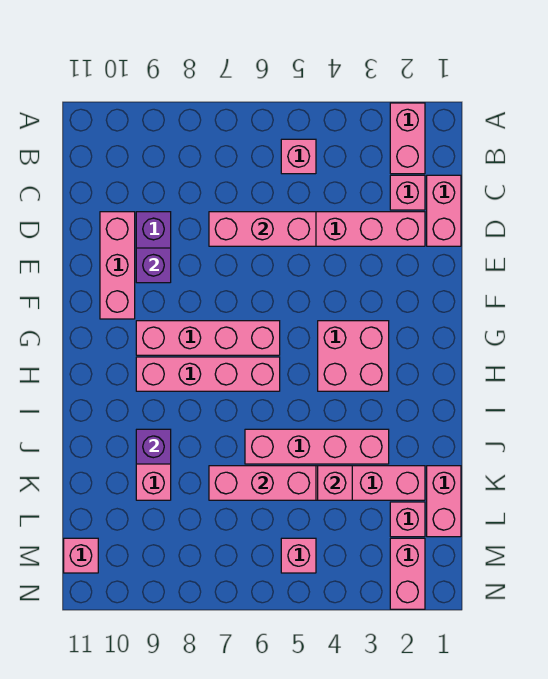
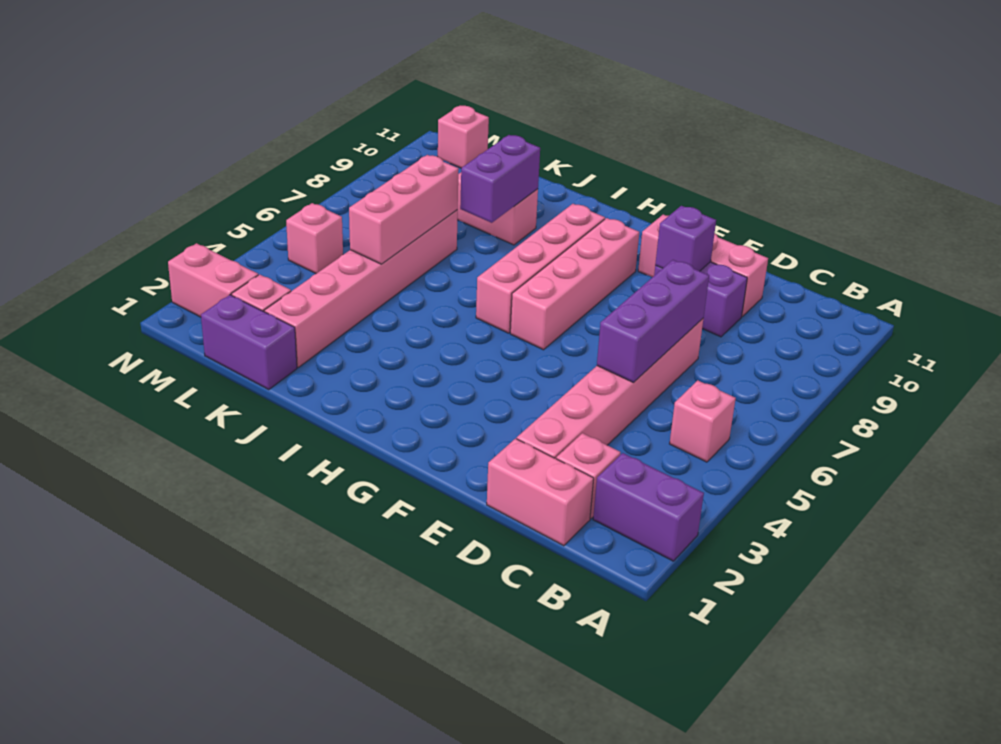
pink brick A2:B2 level 1 -> purple brick A2:B2 level 1
pink brick D5:D7 level 2 -> purple brick D5:D7 level 2
pink brick G3:H4 level 1 -> none
pink brick J3:J6 level 1 -> none
purple brick J9 level 2 -> purple brick J8:J9 level 2
pink brick K1:L1 level 1 -> purple brick K1:L1 level 1
pink brick K4 level 2 -> none

